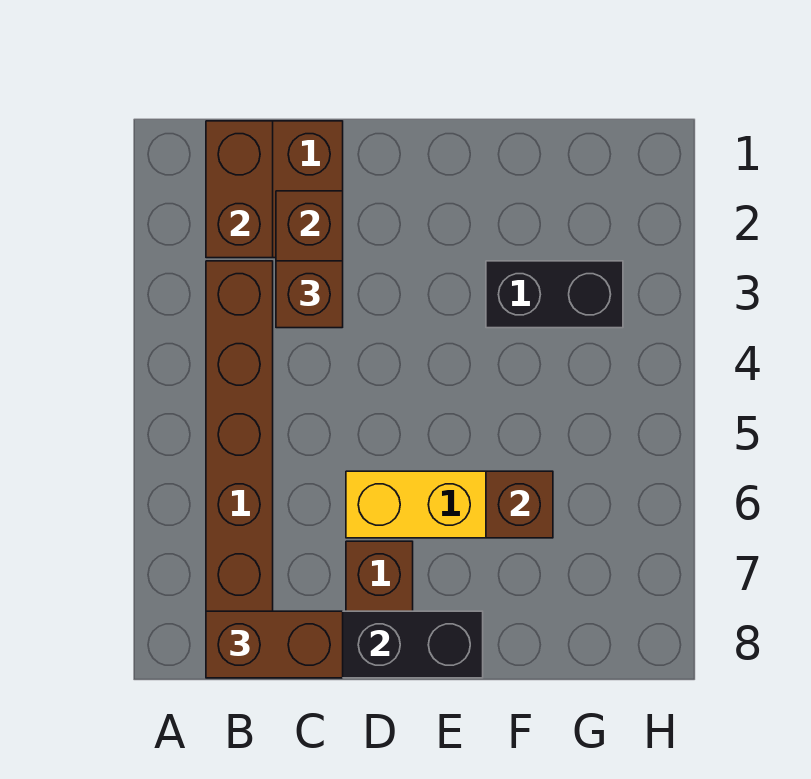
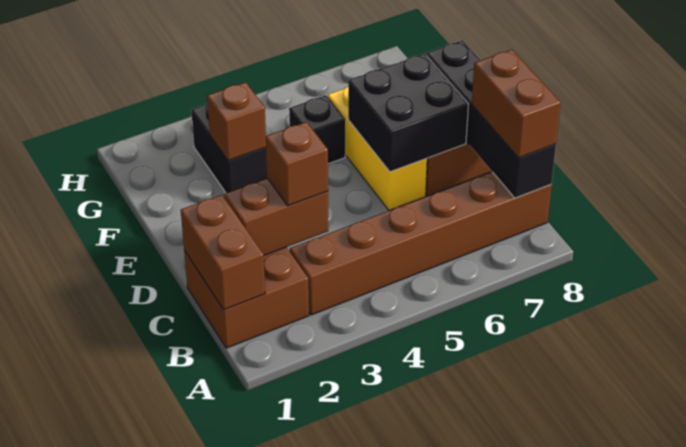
brown brick B1:B2 level 2 -> brown brick B1:C1 level 2
none -> black brick D6:E7 level 2
none -> black brick F5 level 1
brown brick F6 level 2 -> brown brick F3 level 2

